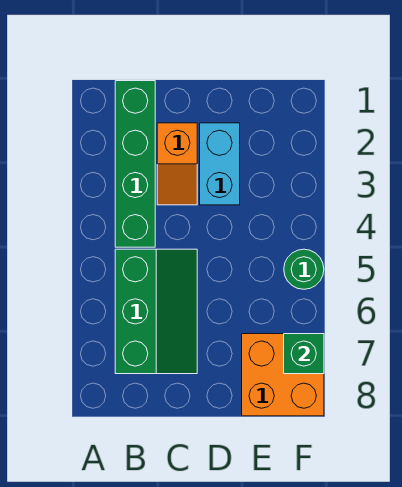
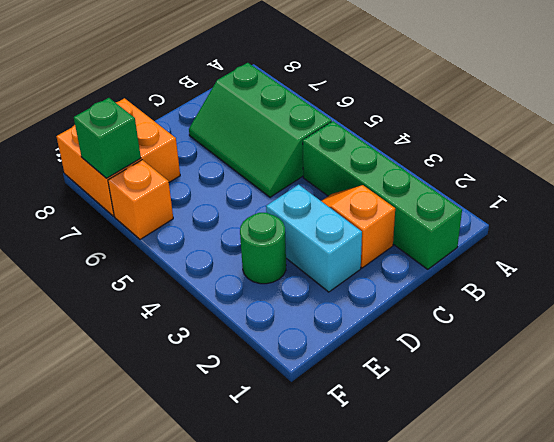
green round brick F5 level 1 -> green round brick E3 level 1
none -> orange brick F6 level 1

